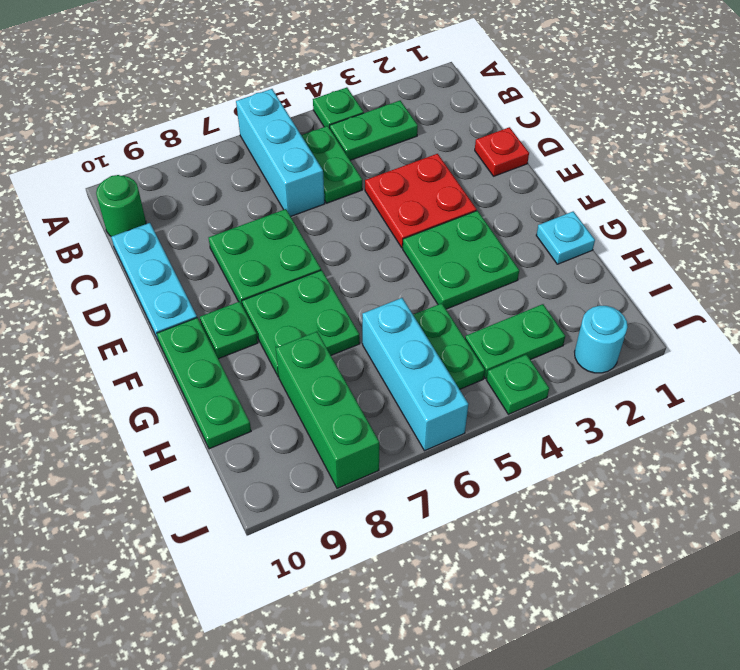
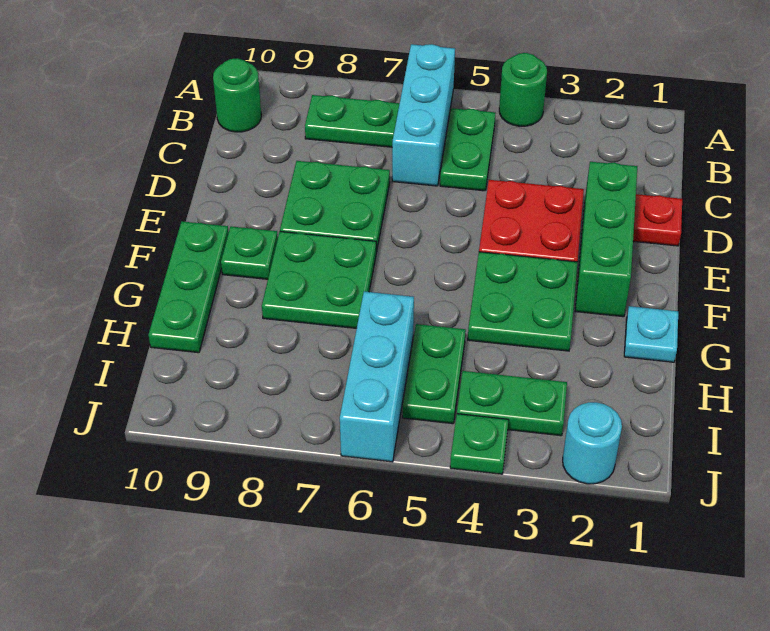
green plate A4 level 1 -> green round brick A4 level 1
green plate B3:B4 level 1 -> green plate B7:B8 level 1
cyan plate C10:E10 level 1 -> none
green brick H8:J8 level 1 -> green brick D2:F2 level 1

